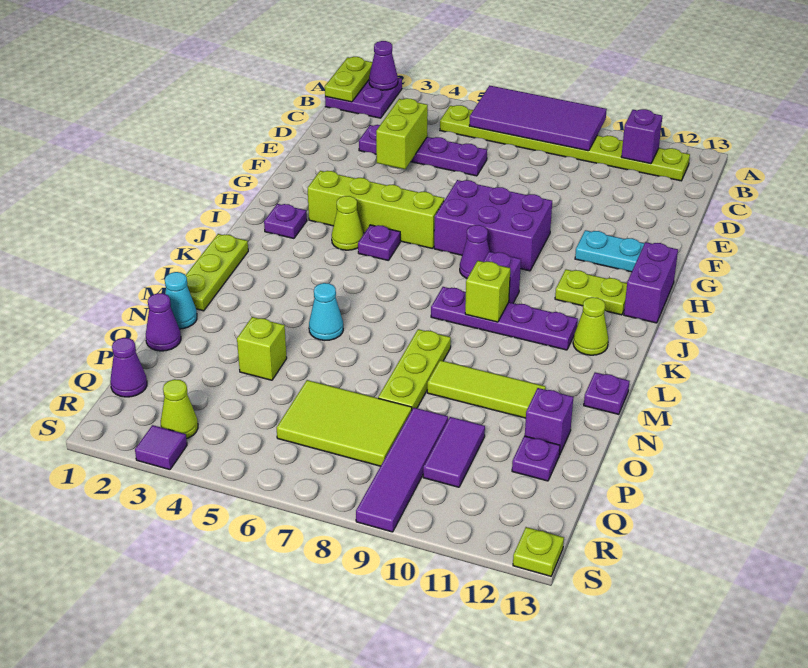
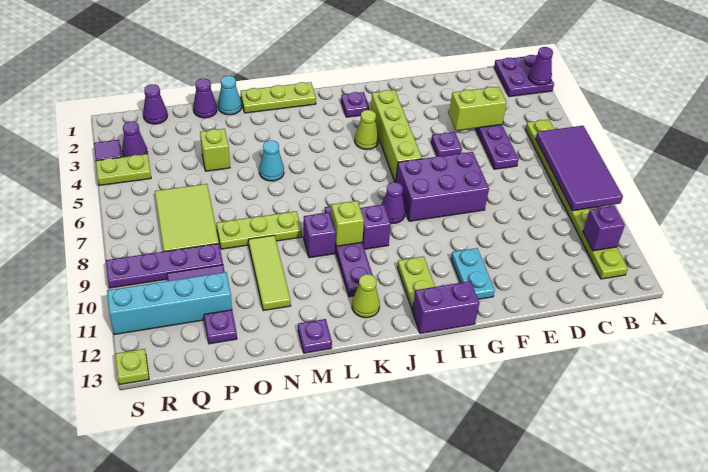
lime plate A1:B1 level 2 -> lime plate R4:S4 level 1
purple brick G7:H9 level 1 -> purple brick F7:H8 level 1
purple plate I5 level 1 -> purple plate F5 level 1
purple brick O12 level 1 -> purple brick L9 level 1
purple tile P9:S9 level 1 -> purple plate P9:S9 level 1
none -> cyan brick P11:S11 level 1
lime cone R3 level 1 -> purple cone R3 level 1

